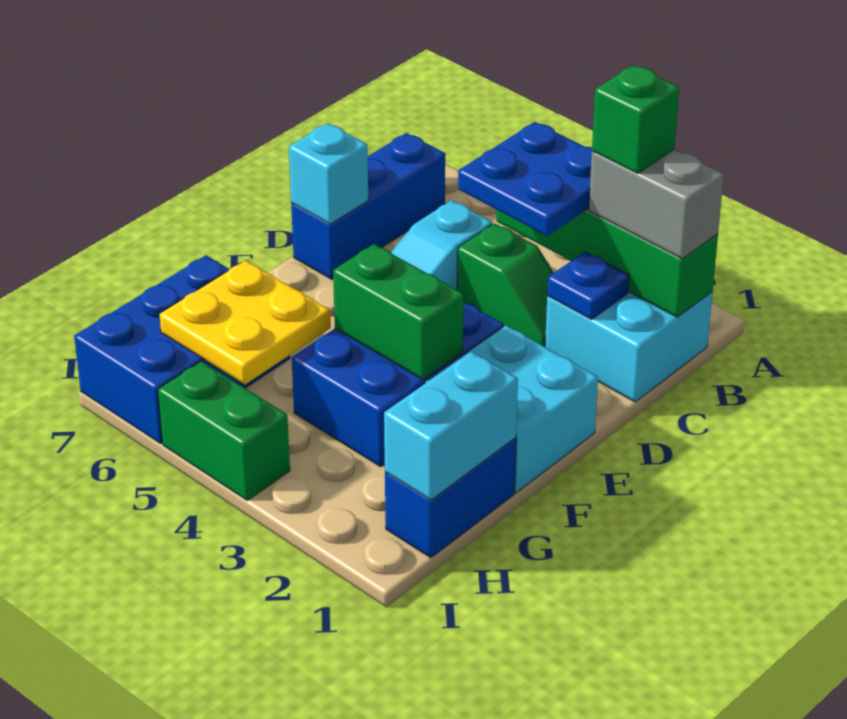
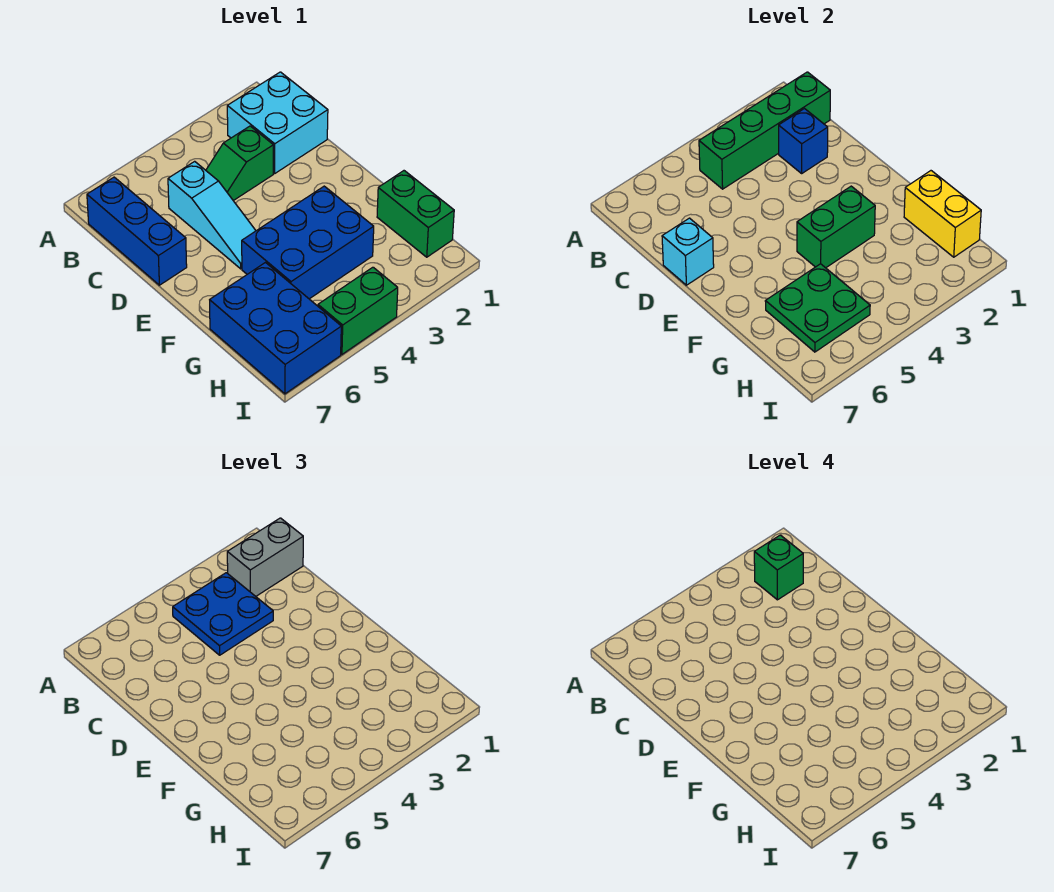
blue plate C2 level 2 -> blue brick C2 level 2
green slope C3:C4 level 1 top 4 -> green slope C3:C4 level 1 top 3
cyan brick E1:F2 level 1 -> none
blue brick E3:G4 level 1 -> blue brick F3:G5 level 1
blue brick G1:H1 level 1 -> green brick G1:H1 level 1
cyan brick G1:H1 level 2 -> yellow brick G1:H1 level 2
yellow plate G5:H6 level 2 -> green plate G5:H6 level 2

